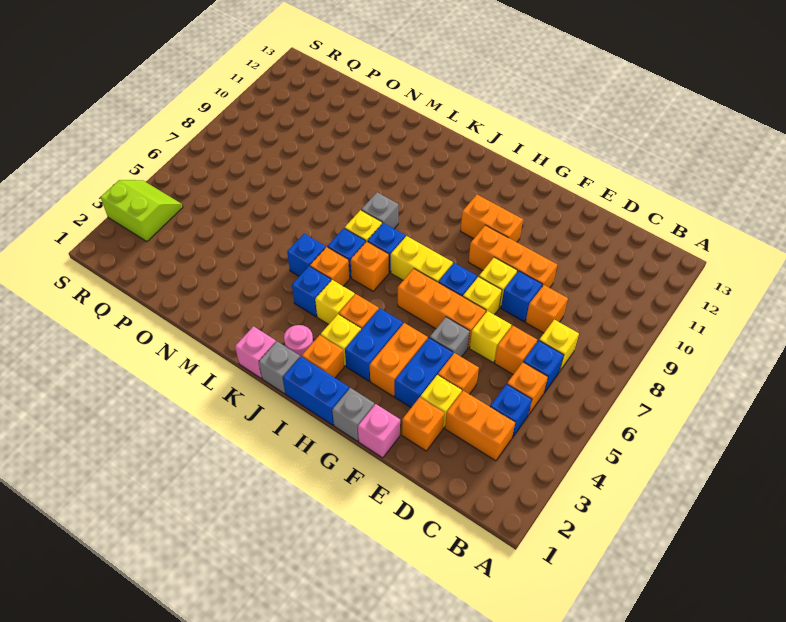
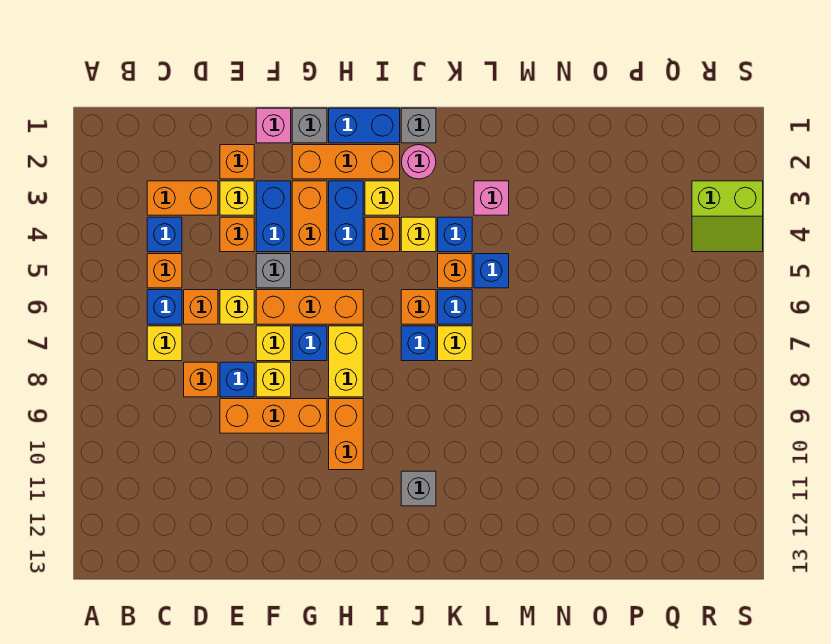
orange brick G10:H10 level 1 -> orange brick H9:H10 level 1
yellow brick H7:I7 level 1 -> yellow brick H7:H8 level 1
orange brick I2 level 1 -> orange brick G2:I2 level 1
pink brick K1 level 1 -> pink brick L3 level 1
grey brick K8 level 1 -> grey brick J11 level 1

